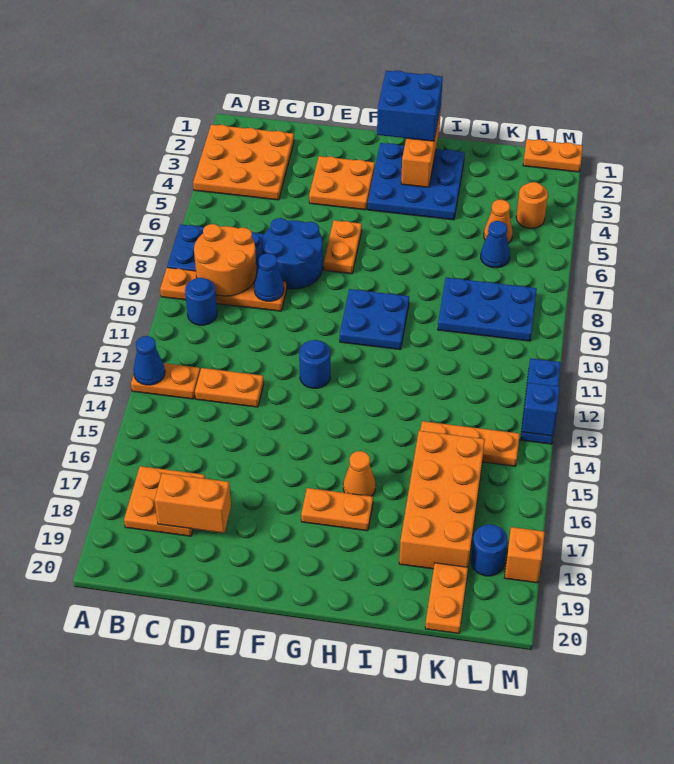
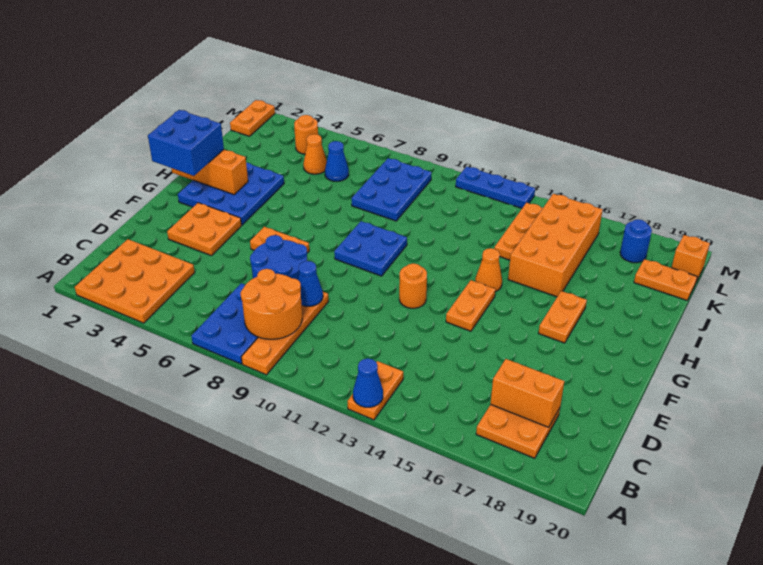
blue round brick B10 level 1 -> none
orange plate C13:D13 level 1 -> orange plate F14:G14 level 1
orange brick C18:D18 level 2 -> orange brick C17:C18 level 2
blue round brick F12 level 1 -> orange round brick F12 level 1
orange cone H16 level 1 -> orange cone H14 level 1
orange brick J15:K18 level 1 -> orange brick I15:L16 level 1
blue brick M13 level 2 -> none
orange brick M18 level 1 -> orange brick L20 level 1

